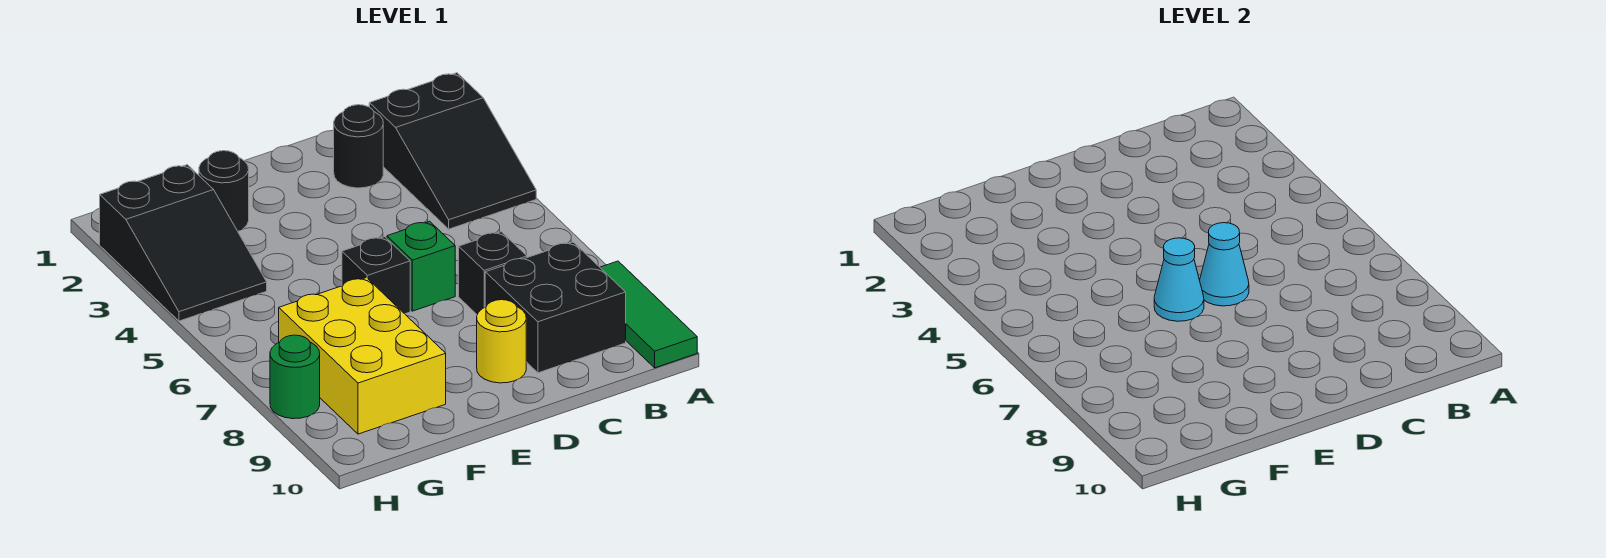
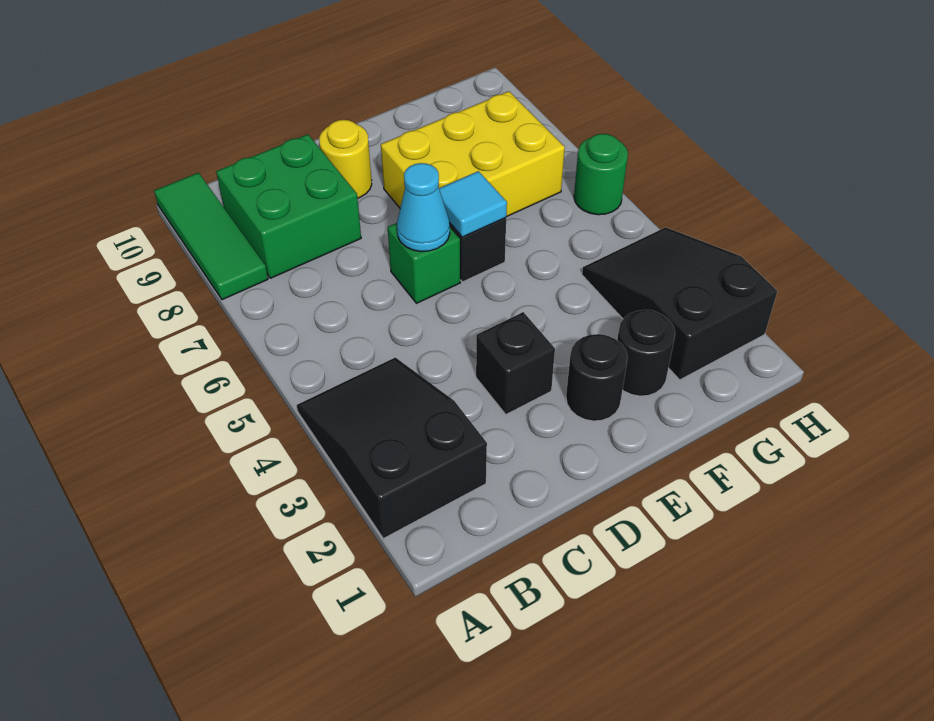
black brick B8:C9 level 1 -> green brick B8:C9 level 1
black round brick C2 level 1 -> black round brick E2 level 1
black brick C7 level 1 -> black brick D3 level 1
cyan cone E6 level 2 -> cyan tile E6 level 2
yellow brick F7:G9 level 1 -> yellow brick E7:G8 level 1
green round brick H8 level 1 -> green round brick H6 level 1

